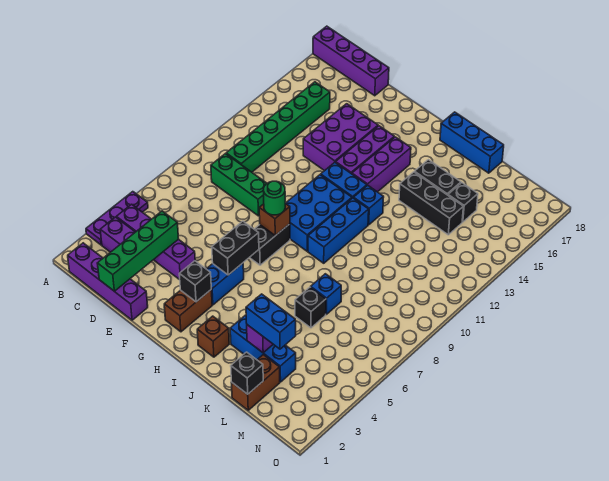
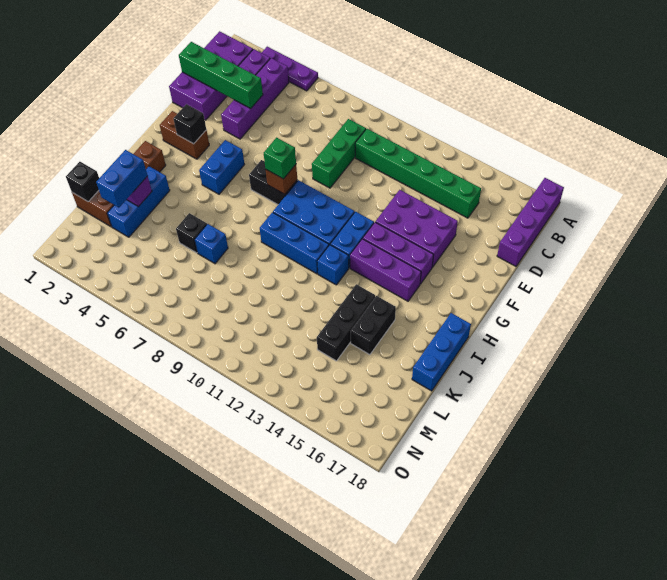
purple brick B1:E1 level 1 -> purple brick B1:E2 level 1
blue brick G4:G5 level 1 -> blue brick G5:H5 level 1
black brick G5:G6 level 2 -> none
green round brick G8 level 3 -> green brick G8 level 3
black brick L15 level 1 -> none

